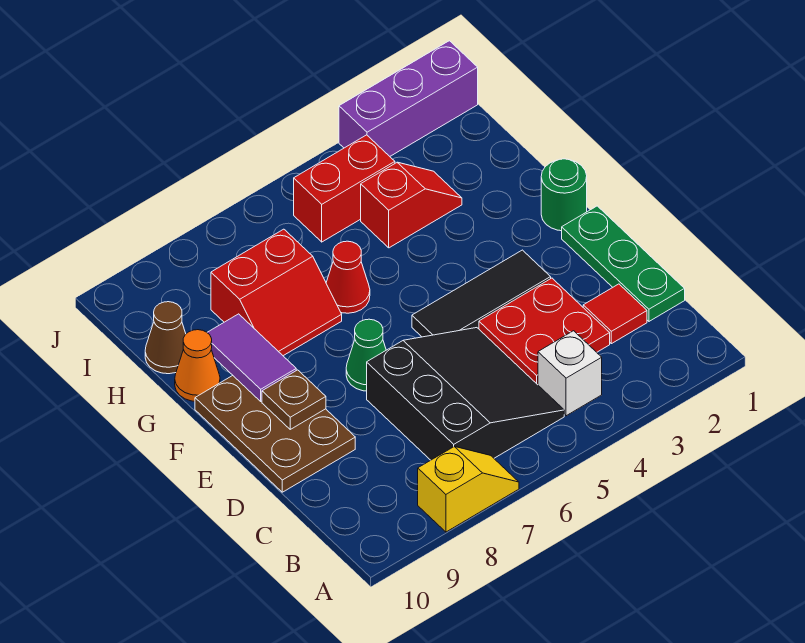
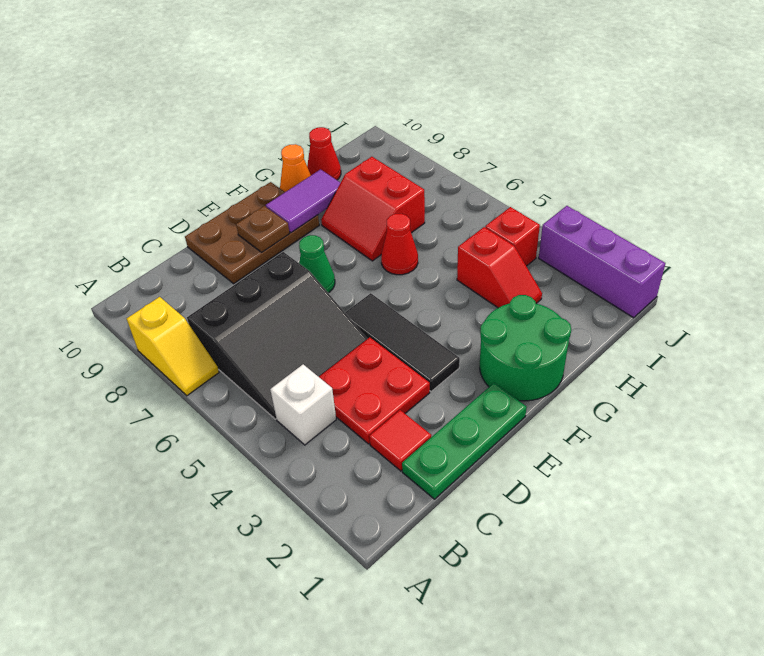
green round brick F1 level 1 -> green round brick F1:G2 level 1
brown cone H10 level 1 -> red cone H10 level 1
red brick I4:I5 level 1 -> red brick I4 level 1

